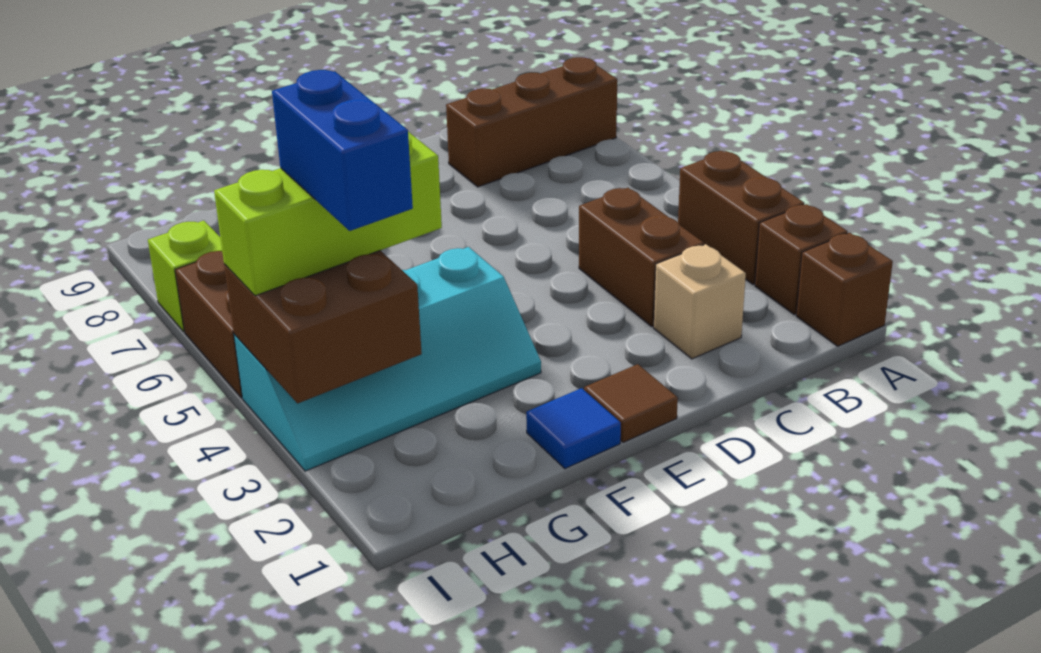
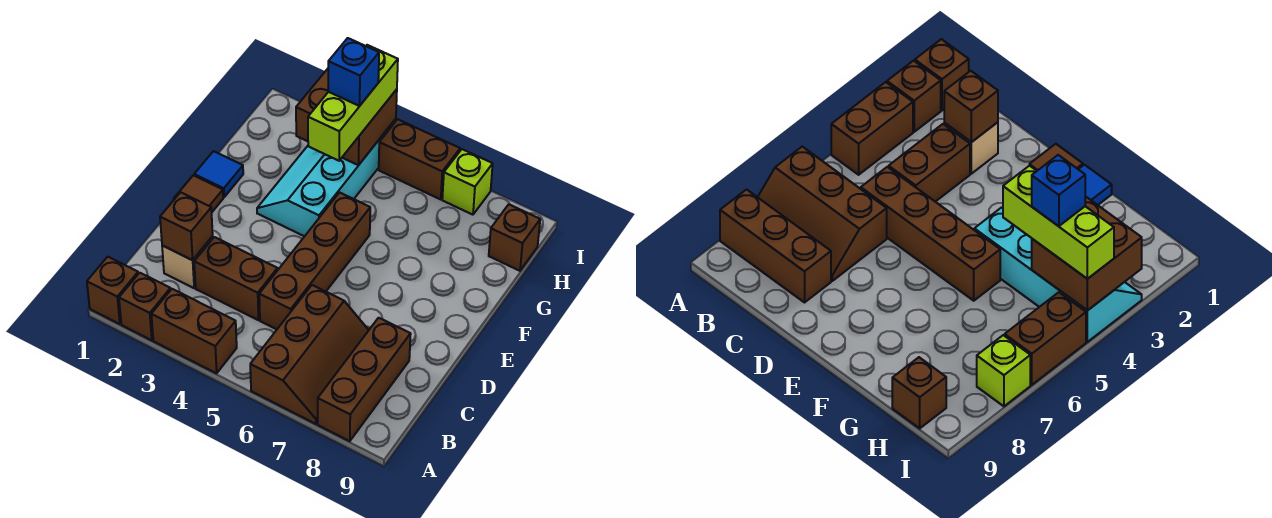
none -> brown slope A6:C7 level 1 top 6
none -> brown brick C2 level 2
none -> brown brick C5:F5 level 1
blue brick H3:H4 level 4 -> blue brick H4 level 4
none -> brown brick H9 level 1

